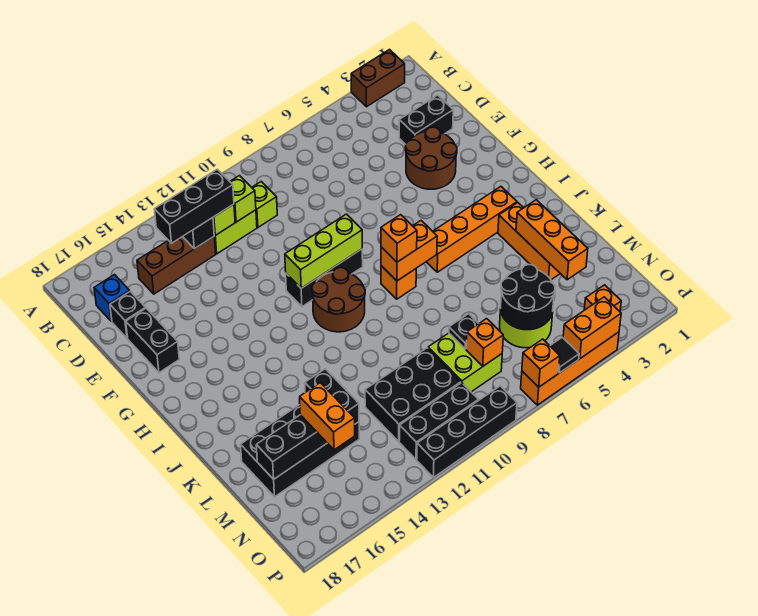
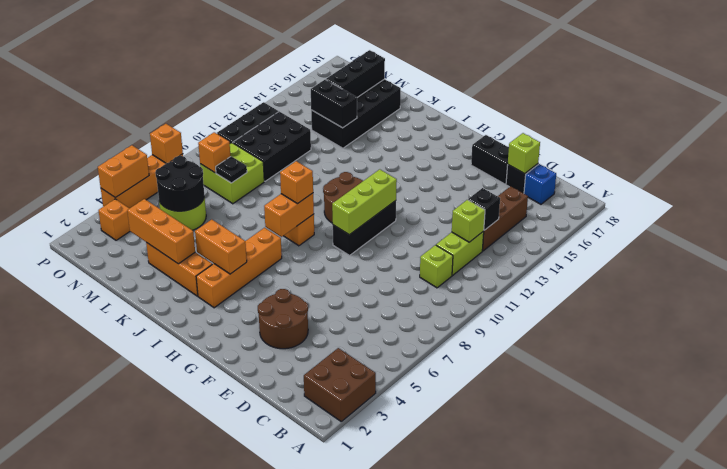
brown brick A2:A3 level 1 -> brown brick A2:B3 level 1
lime brick C11 level 2 -> lime brick D17 level 2
black brick C12:C14 level 3 -> none
black brick D2:D3 level 1 -> none
orange brick M15:N15 level 3 -> orange brick I4:J4 level 2
black tile P6 level 2 -> none
black brick P9:P12 level 1 -> none

